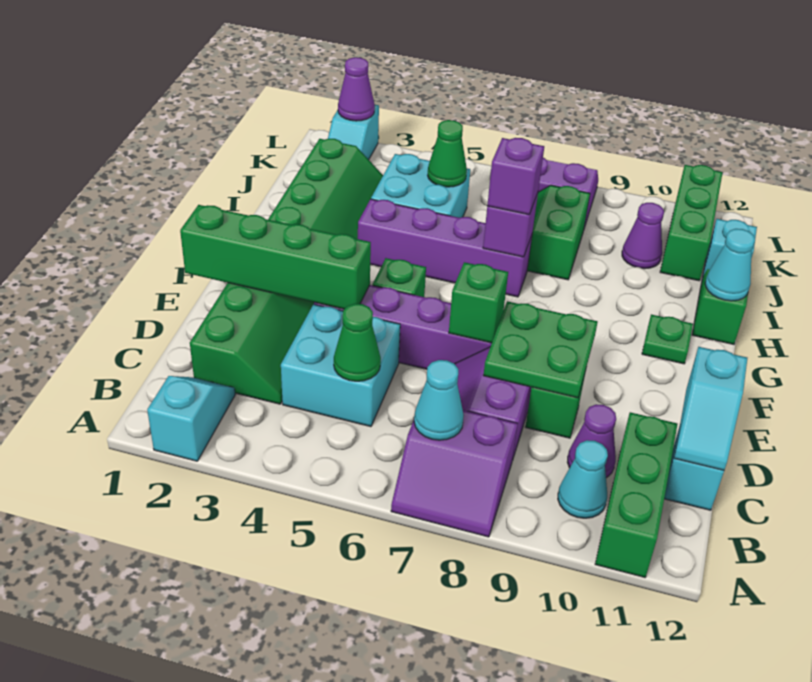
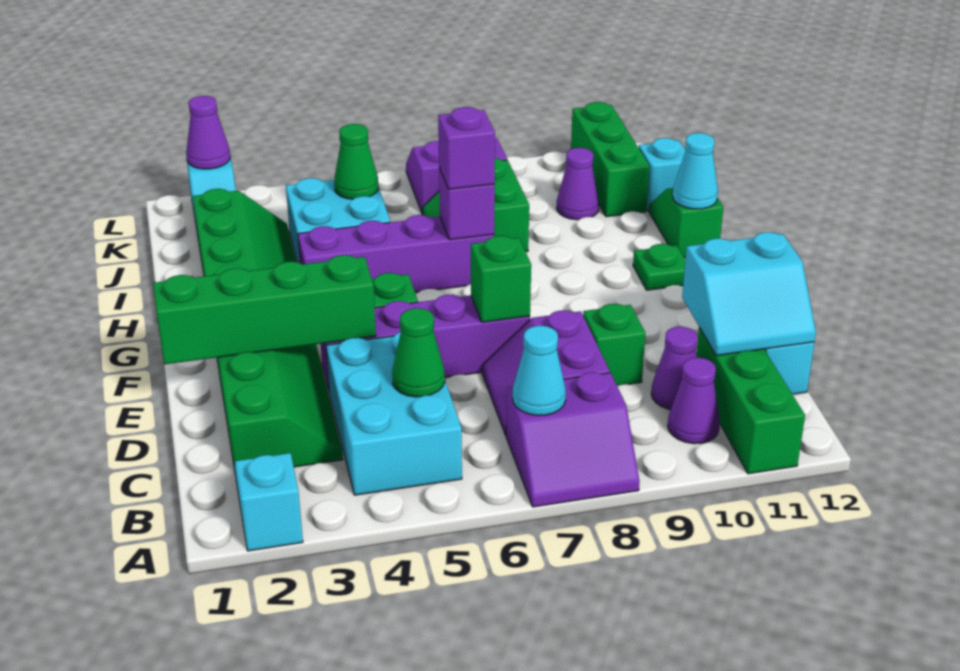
cyan cone B10 level 1 -> purple cone B10 level 1
cyan brick C4:D5 level 1 -> cyan brick B4:D5 level 1
cyan slope C12:D12 level 2 top D -> cyan slope C11:D12 level 2 top D
green plate D8:E9 level 2 -> none

